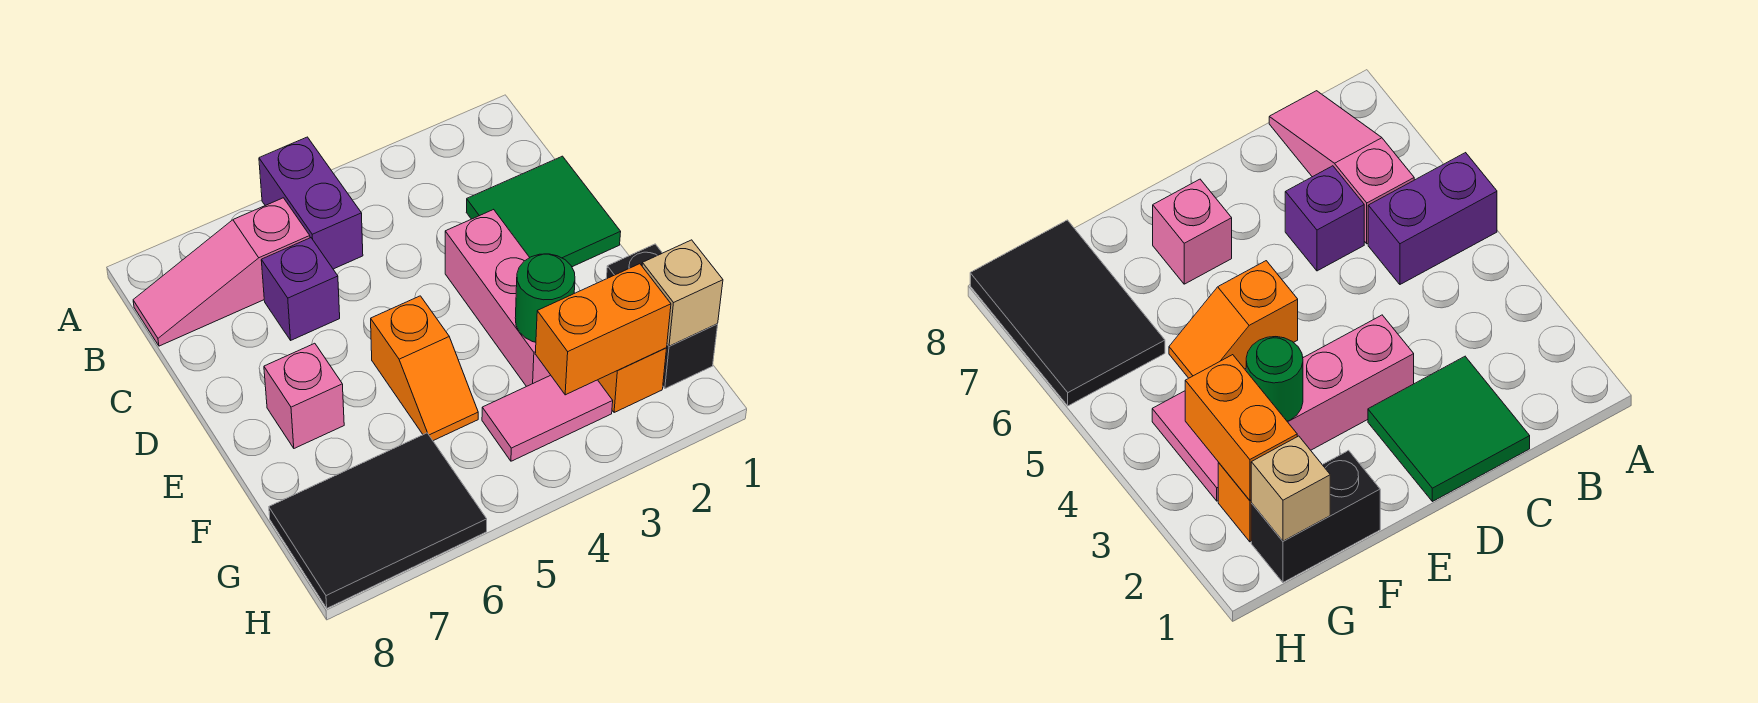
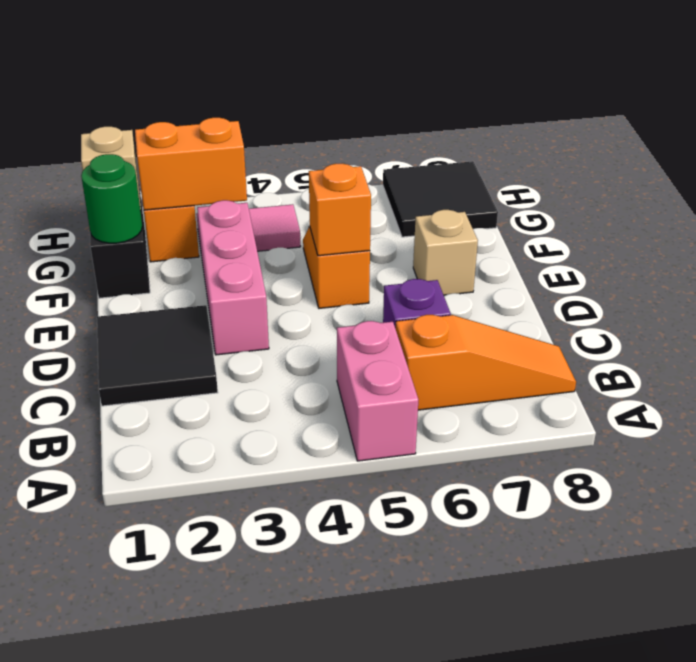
purple brick A5:B5 level 1 -> pink brick A5:B5 level 1
pink slope B6:B8 level 1 top 6 -> orange slope B6:B8 level 1 top 6
green tile C1:D2 level 1 -> black tile C1:D2 level 1
none -> orange brick E5 level 2
pink brick E7 level 1 -> tan brick E7 level 1
green round brick F3 level 2 -> green round brick F1 level 2
black tile G6:H8 level 1 -> black tile G7:H8 level 1

